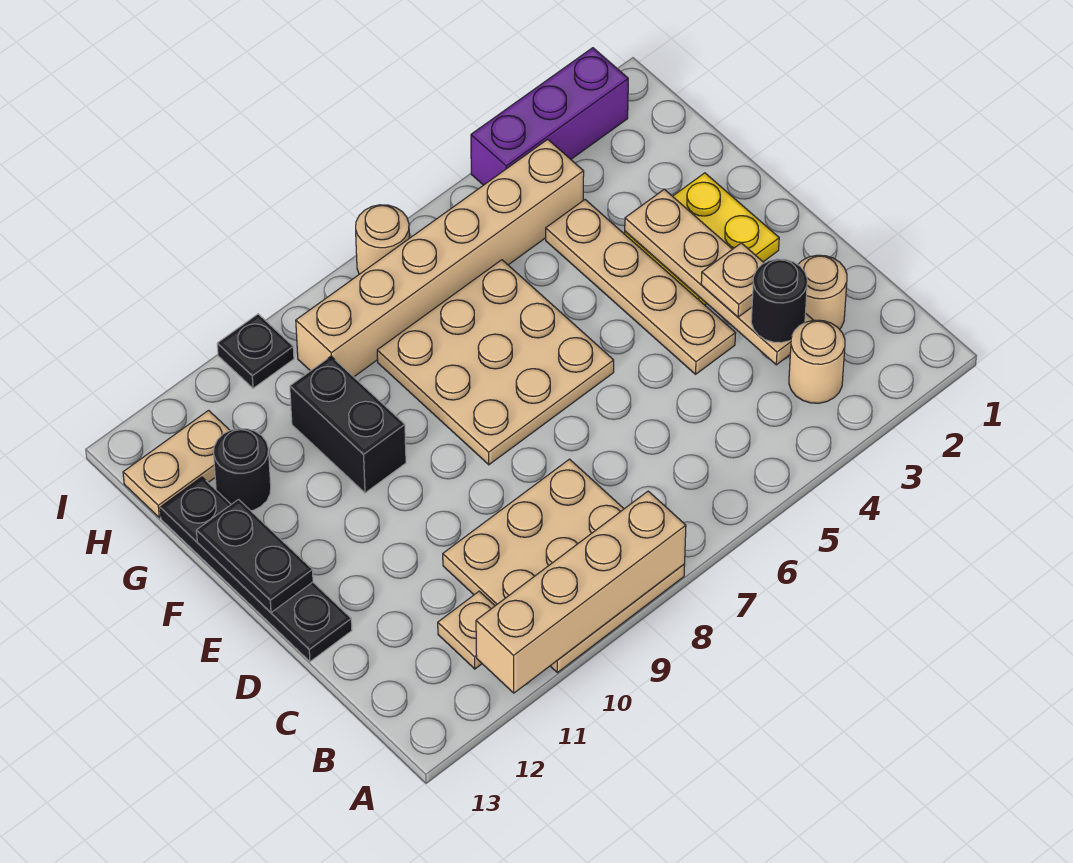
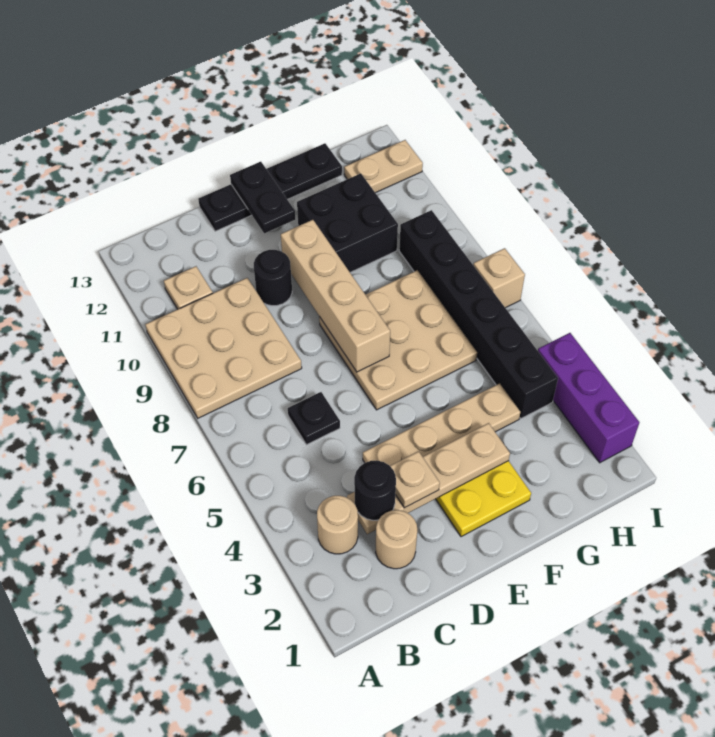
tan brick A8:A11 level 2 -> tan brick E7:E10 level 2
black plate E13:F13 level 2 -> black plate E12:E13 level 2
black brick F10:G10 level 1 -> black brick F10:G11 level 1
black round brick G12 level 1 -> black round brick D10 level 1
tan brick H4:H9 level 1 -> black brick H4:H9 level 1
tan plate H12:H13 level 1 -> tan plate H12:I12 level 1
tan round brick I7 level 1 -> tan brick I7 level 1
black plate I10 level 1 -> black plate C6 level 1

